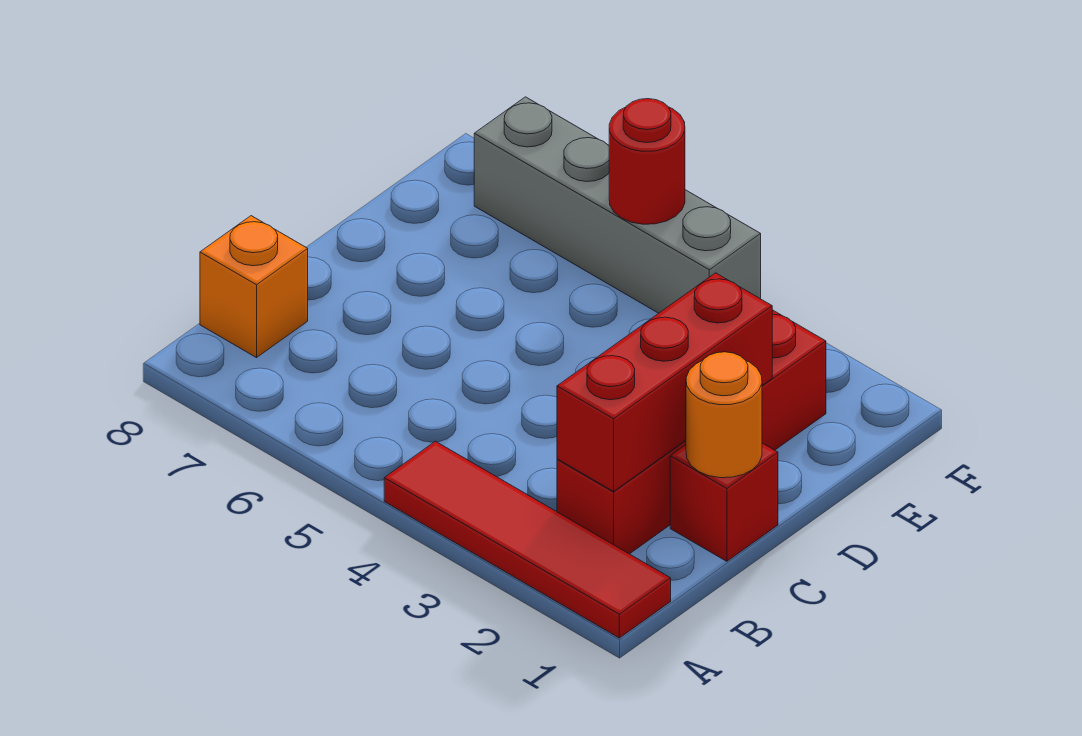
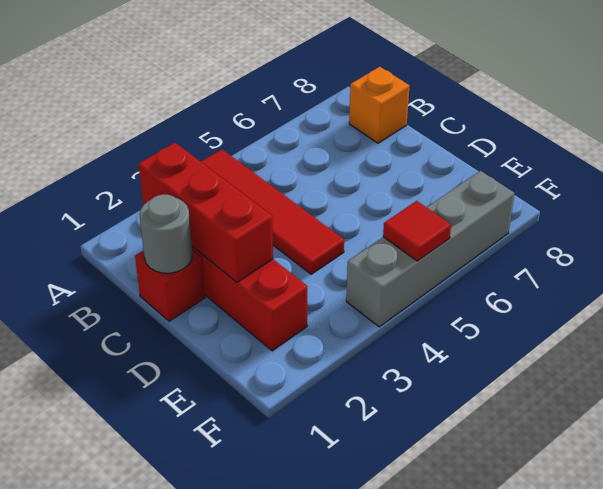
red tile A1:A4 level 1 -> red tile A4:D4 level 1
orange round brick C1 level 2 -> grey round brick C1 level 2
red round brick F5 level 2 -> red tile F5 level 2

